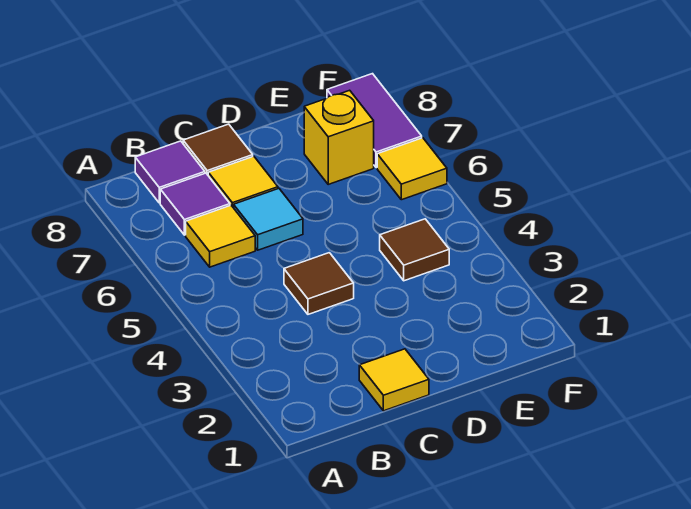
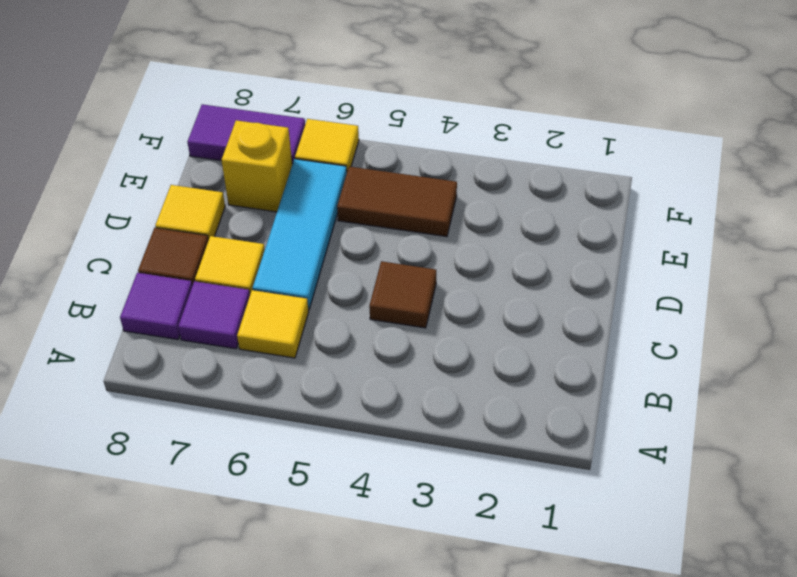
yellow tile C1 level 1 -> yellow tile D8 level 1
cyan tile C6 level 1 -> cyan tile C6:E6 level 1
brown tile E4 level 1 -> brown tile E4:E5 level 1

